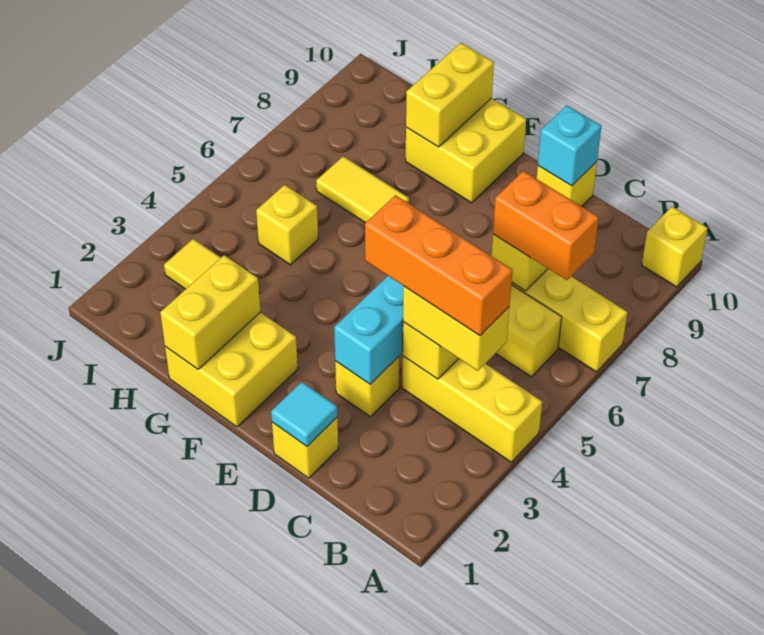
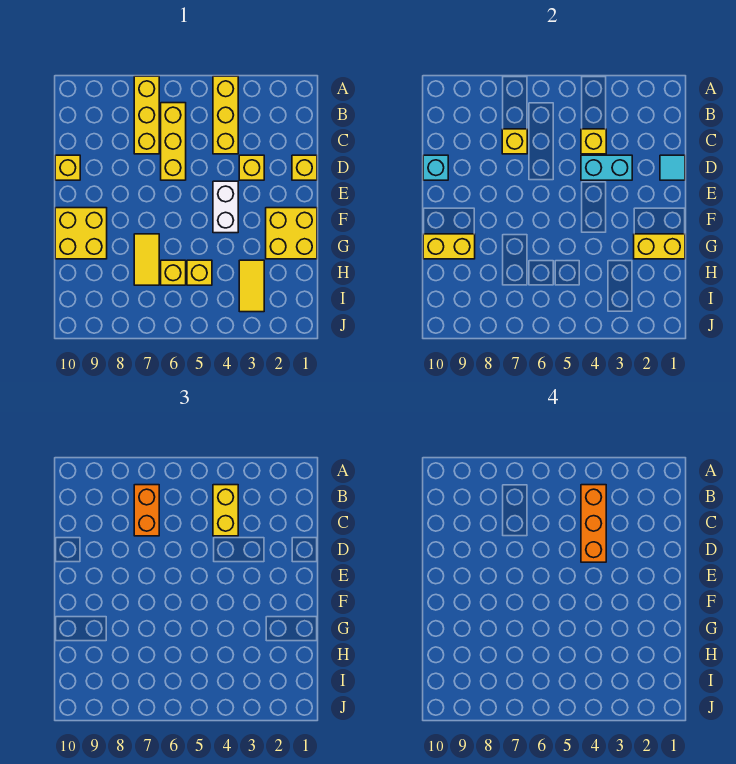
yellow brick A10 level 1 -> yellow brick H6 level 1
none -> white brick E4:F4 level 1

